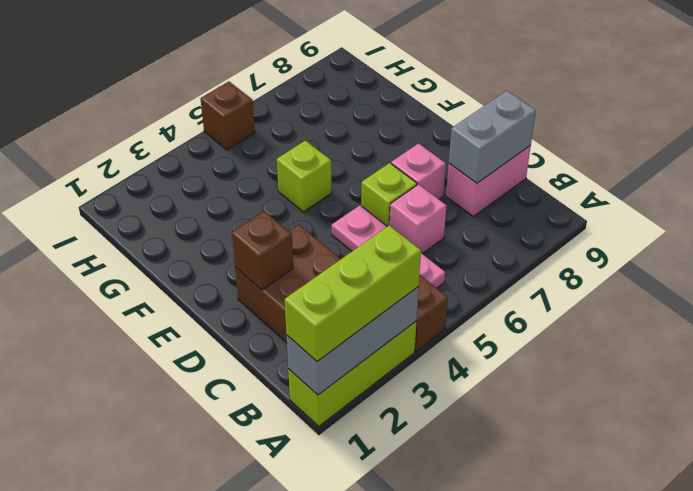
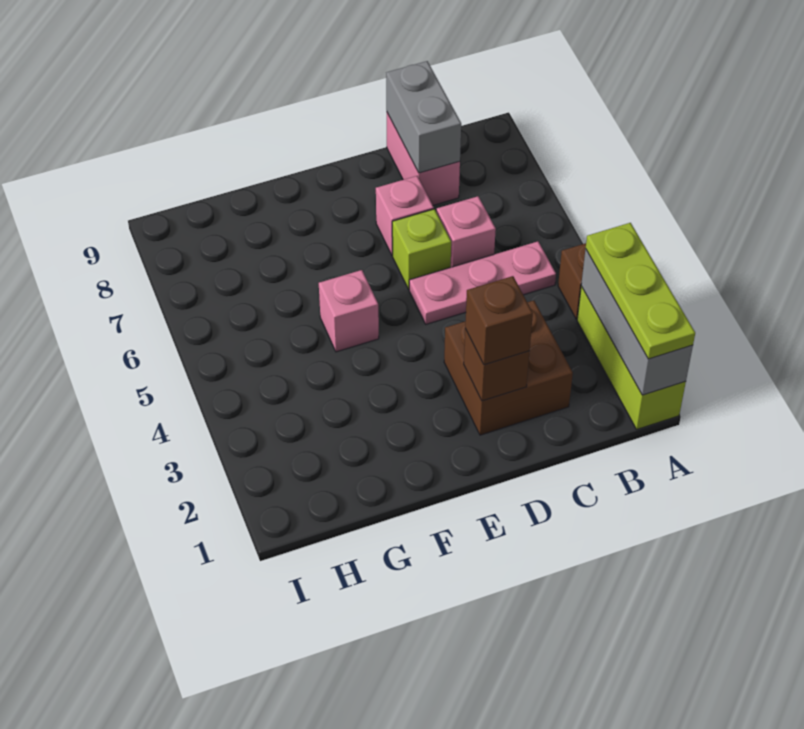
lime brick A1:A3 level 3 -> lime plate A1:A3 level 3
lime brick F5 level 1 -> pink brick F5 level 1
brown brick I5 level 1 -> brown brick D2 level 3

